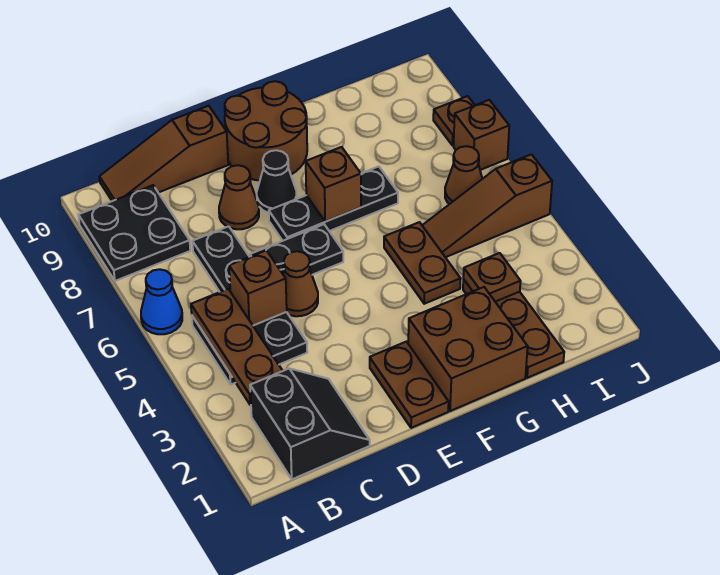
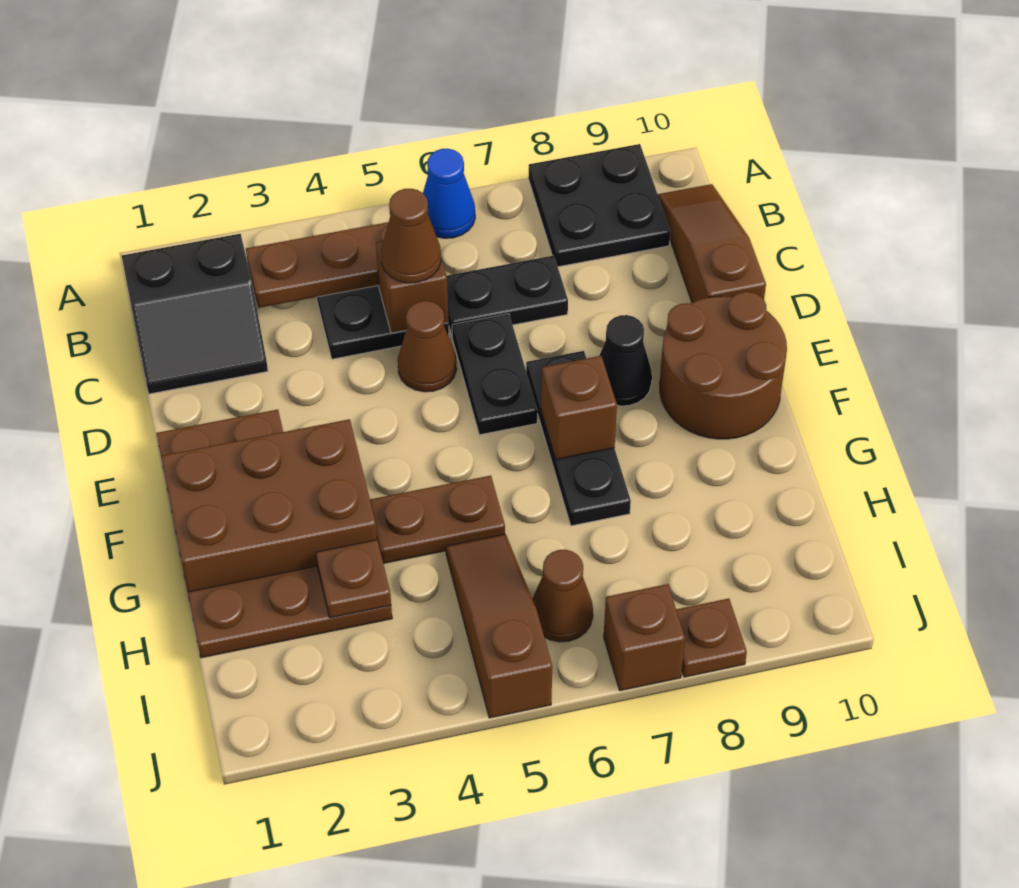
brown cone D8 level 1 -> brown cone C5 level 3
brown brick F1:G2 level 1 -> brown brick F1:G3 level 1

